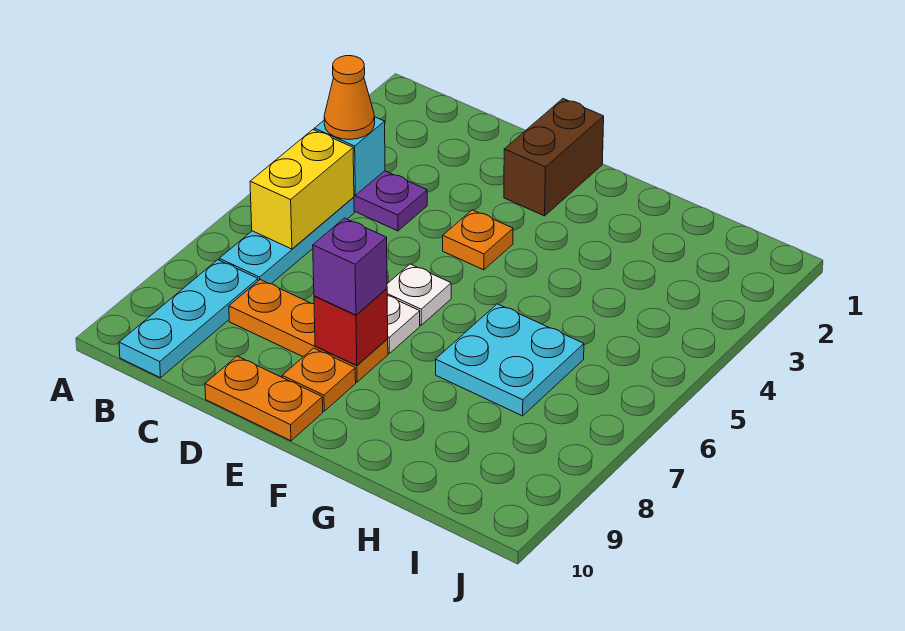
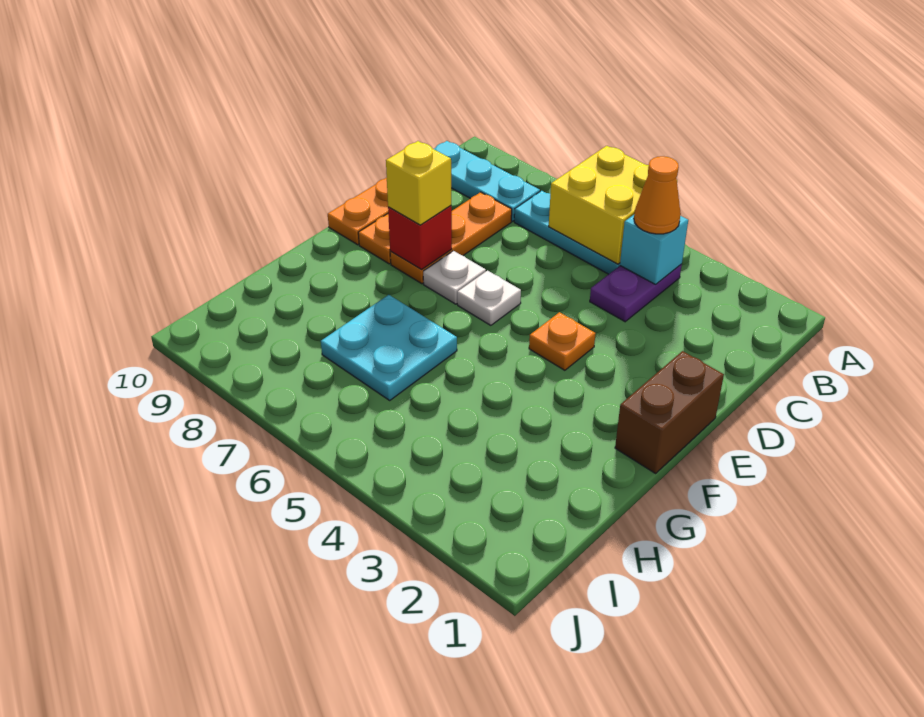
yellow brick B5:B6 level 2 -> yellow brick A5:B6 level 2
brown brick E1:E2 level 1 -> brown brick E1:F1 level 1
purple brick E8 level 3 -> yellow brick E8 level 3

